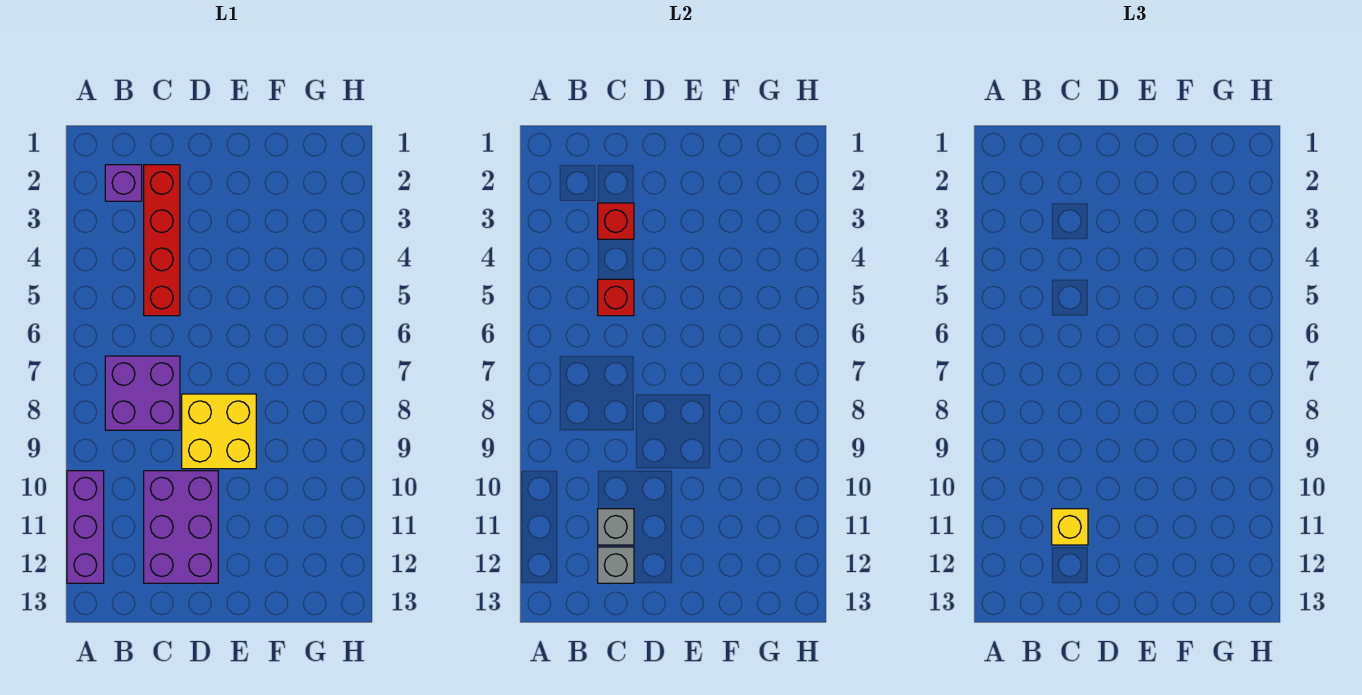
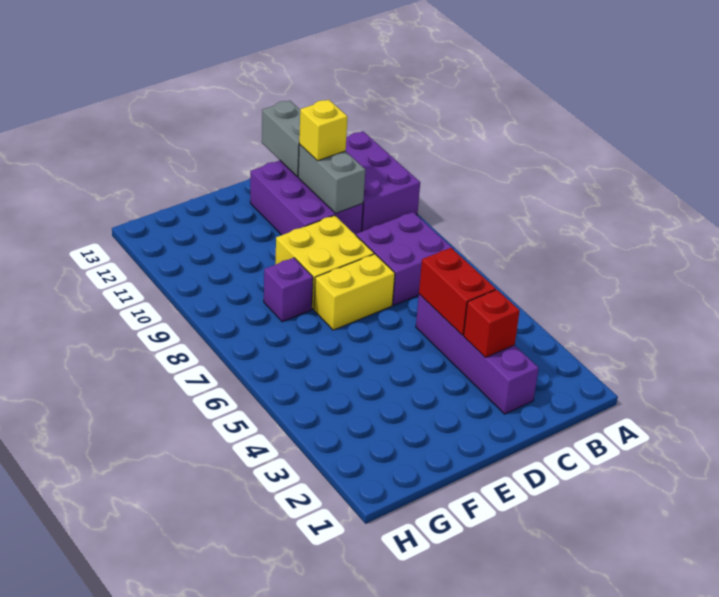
purple brick A10:A12 level 1 -> purple brick A10:B12 level 1
purple brick B2 level 1 -> purple brick F8 level 1
red brick C2:C5 level 1 -> purple brick C2:C5 level 1
red brick C5 level 2 -> red brick C4:C5 level 2
grey brick C11 level 2 -> grey brick C10:C11 level 2
grey brick C12 level 2 -> grey brick C12:C13 level 2
none -> yellow brick D7:E7 level 1

